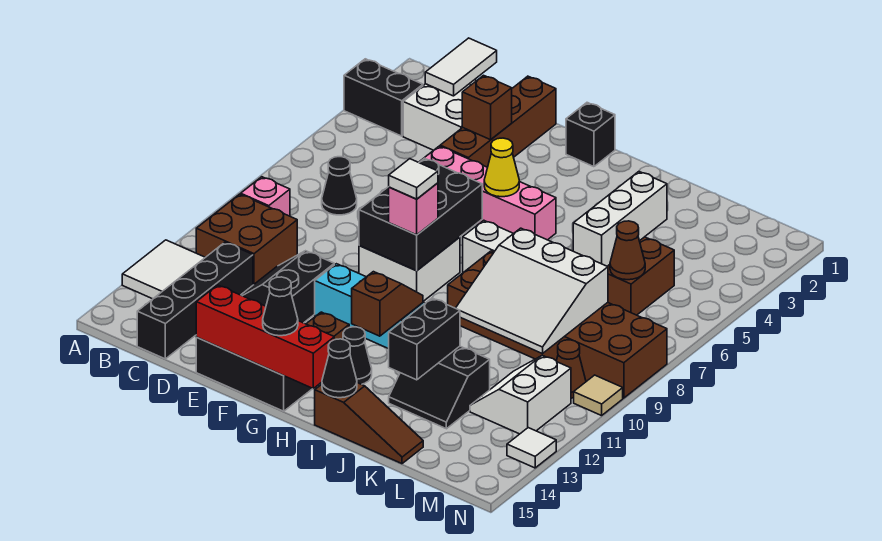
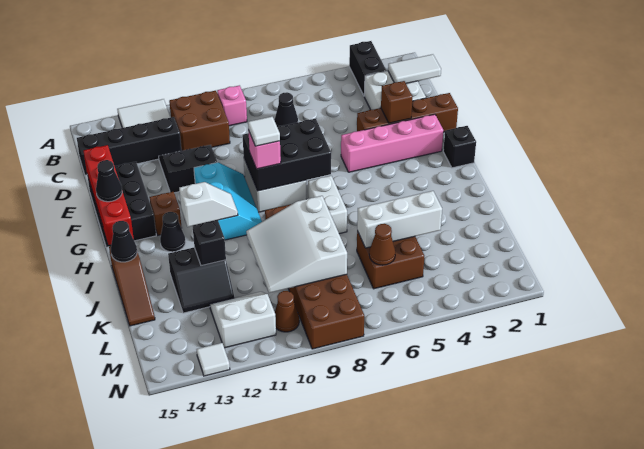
pink brick E5:H5 level 1 -> pink brick F2:F5 level 1
yellow cone G5 level 2 -> none
brown slope H11:H12 level 2 top 12 -> white slope H11:H12 level 2 top 12
black slope J12:K13 level 1 top 12 -> black slope J12:K13 level 1 top J
black brick J12:J13 level 2 -> black brick J12 level 2
tan tile N10 level 1 -> none

